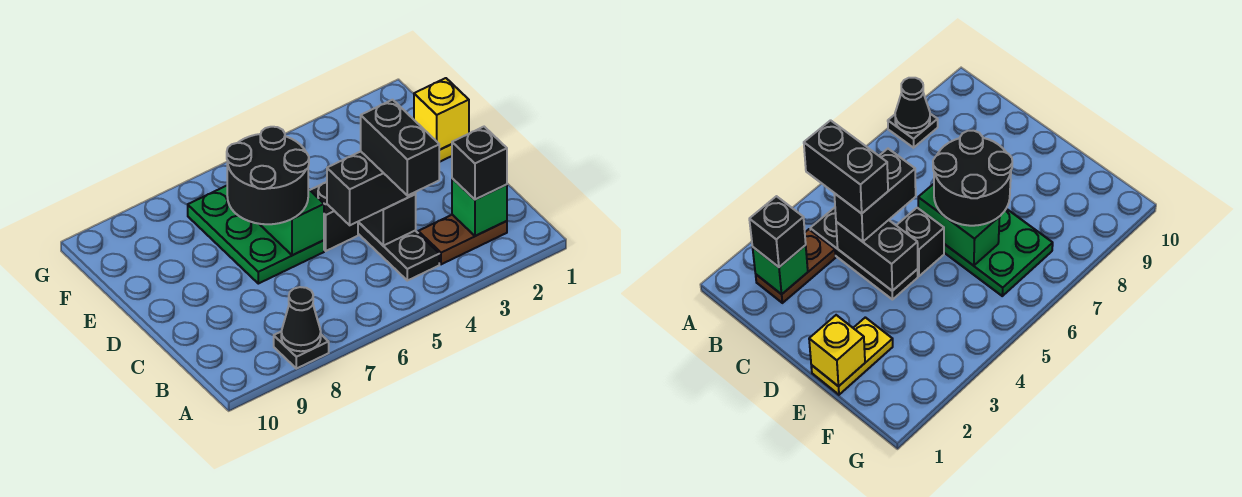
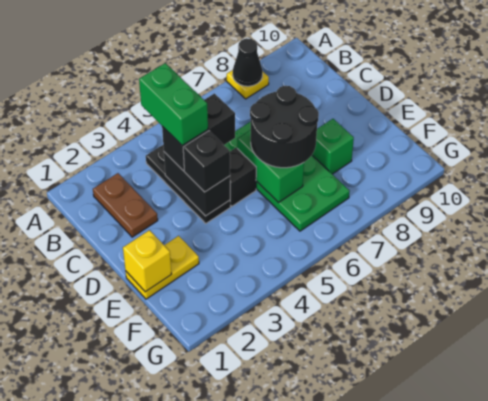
black plate A8 level 1 -> yellow plate A8 level 1
brown plate B2:B3 level 1 -> brown plate B2:C2 level 1
green brick B2 level 2 -> green brick E8 level 1
black brick B2 level 3 -> black brick D4 level 3
black brick B4:C4 level 4 -> green brick B4:C4 level 4
green plate D6:F7 level 1 -> green plate C6:F7 level 1

